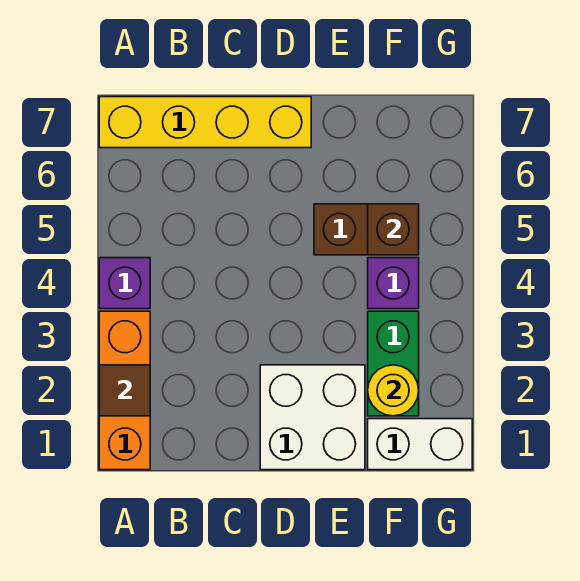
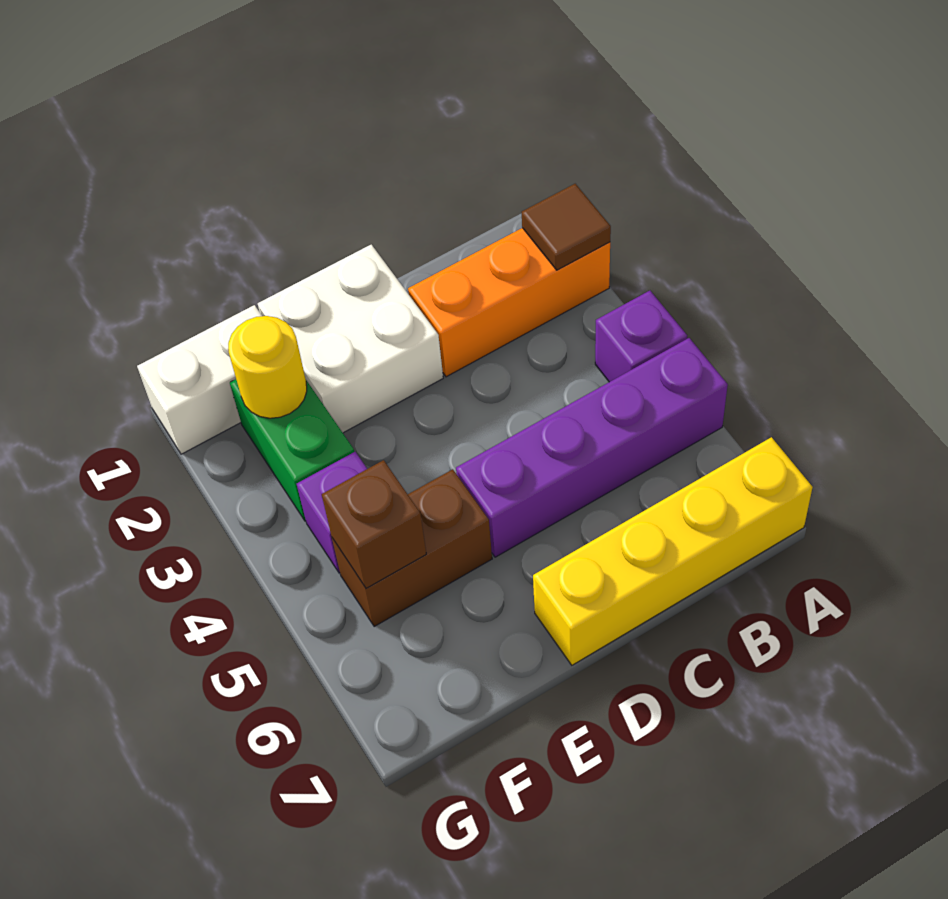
orange brick A1:A3 level 1 -> orange brick A2:C2 level 1
none -> purple brick A5:D5 level 1

